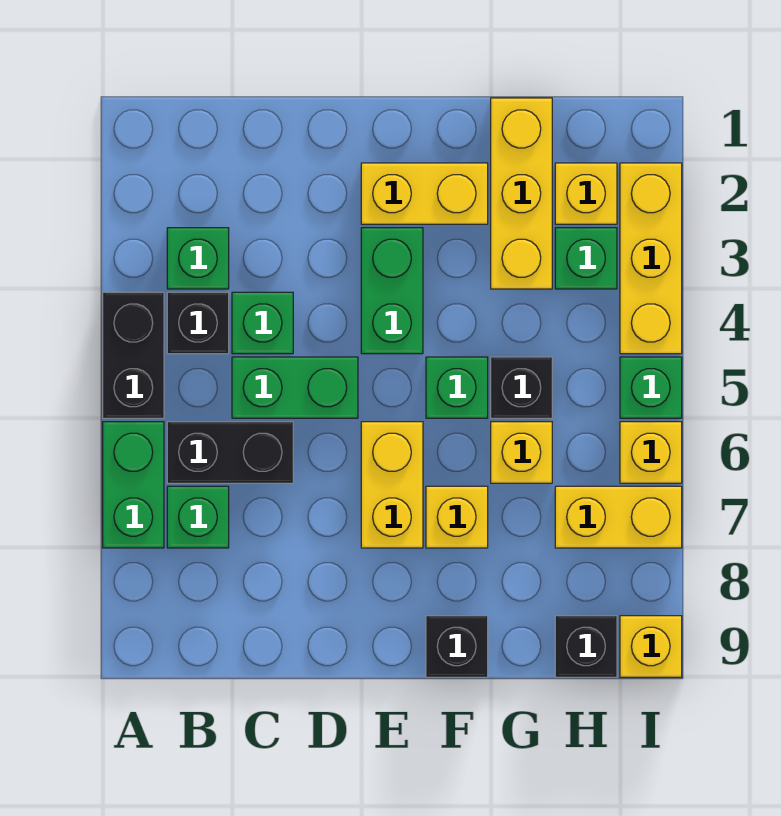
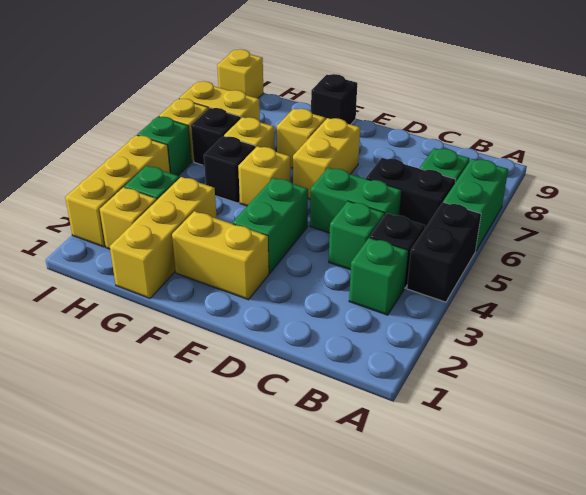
green brick F5 level 1 -> yellow brick F5 level 1
black brick H9 level 1 -> black brick H6 level 1

